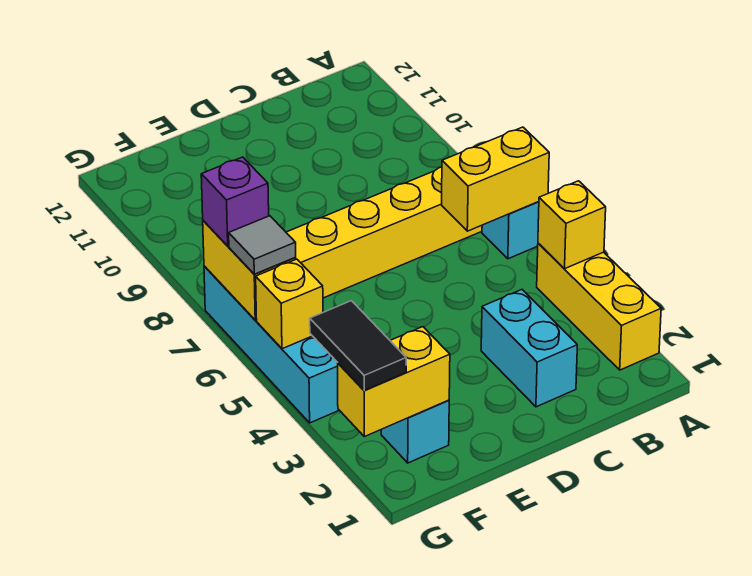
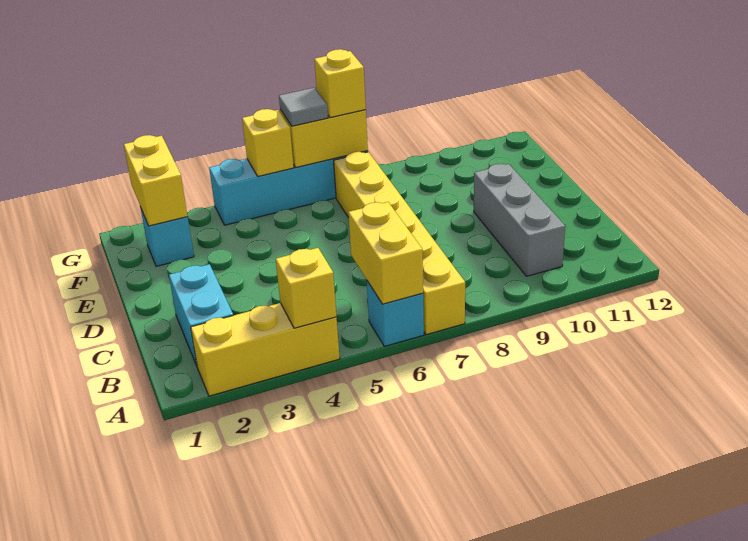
none -> grey brick B10:D10 level 1
cyan brick C2:C3 level 1 -> cyan brick B2:C2 level 1
black tile G2:G3 level 3 -> none
purple brick G7 level 3 -> yellow brick G7 level 3

